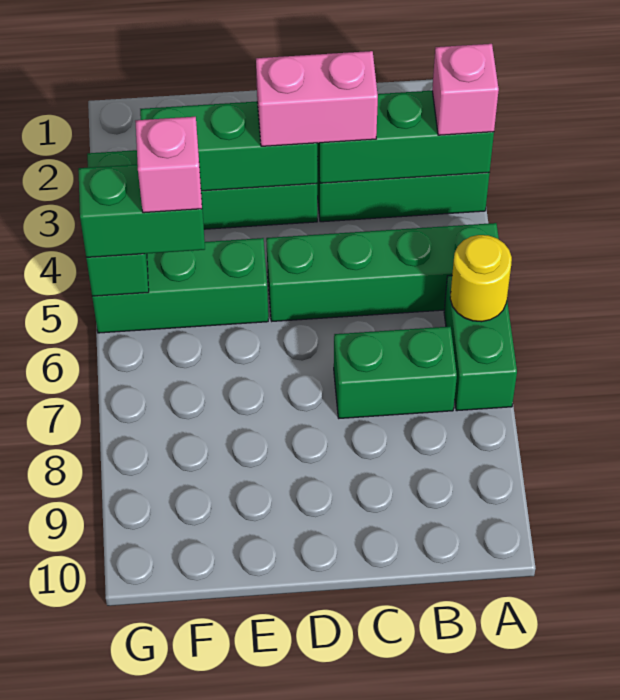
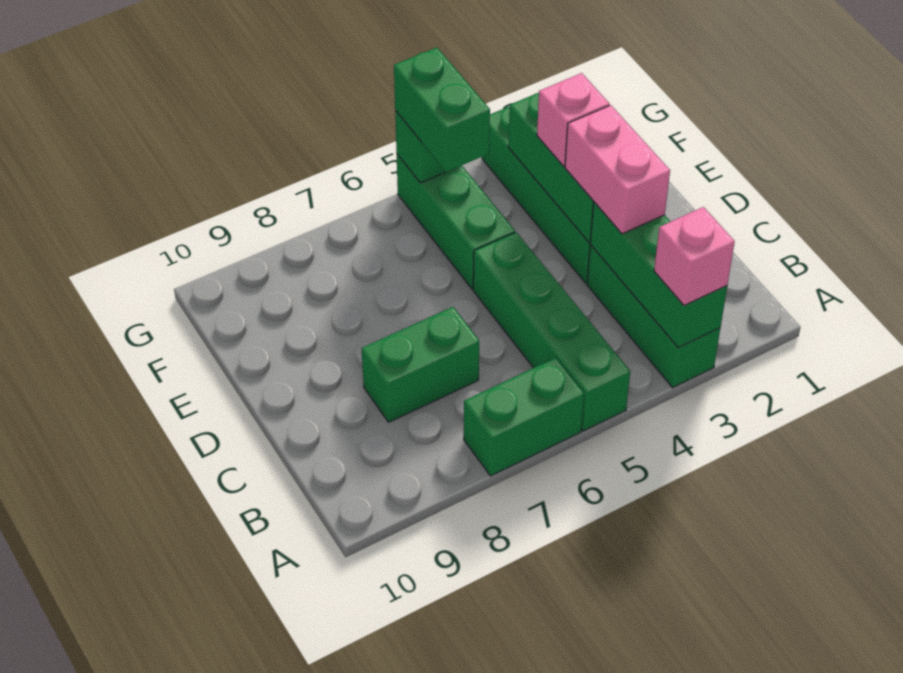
yellow round brick A6 level 2 -> none
green brick B7:C7 level 1 -> green brick C7:C8 level 1
pink brick F5 level 4 -> pink brick E3 level 3

